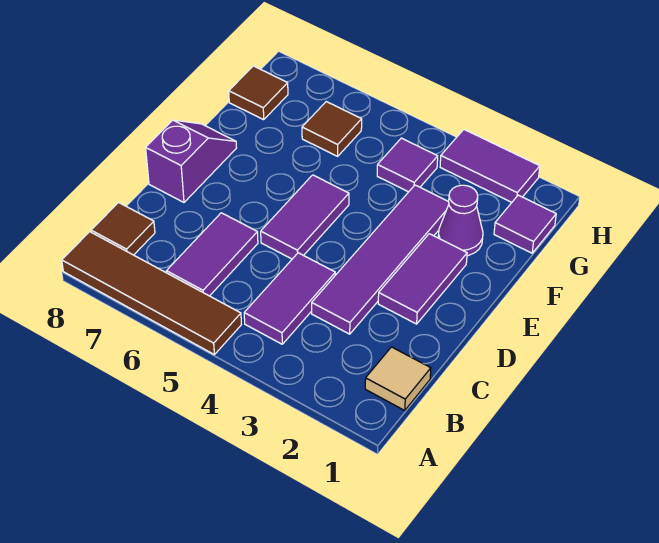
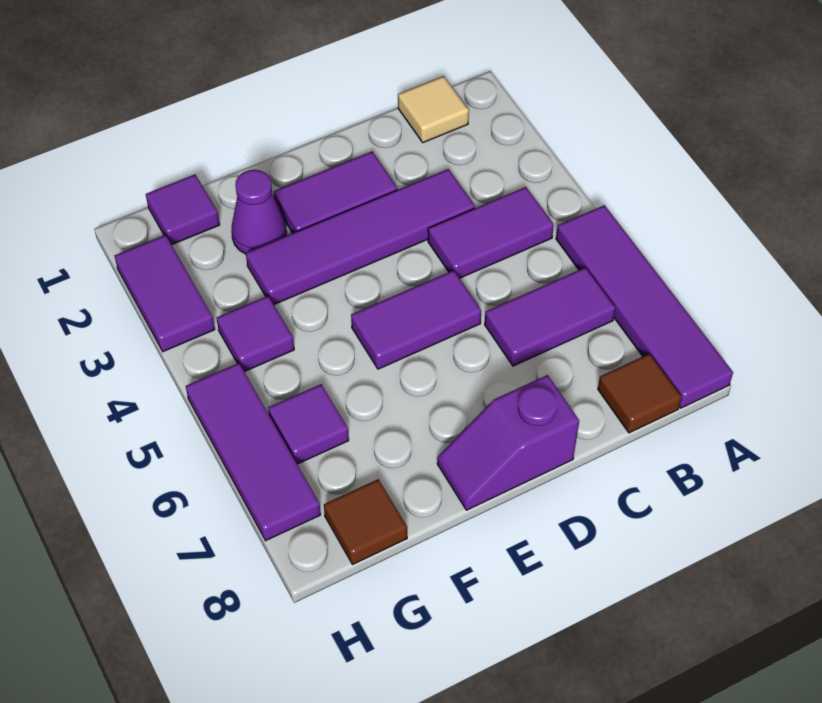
brown tile A5:A8 level 1 -> purple tile A5:A8 level 1
brown tile G6 level 1 -> purple tile G6 level 1
none -> purple tile H5:H7 level 1

